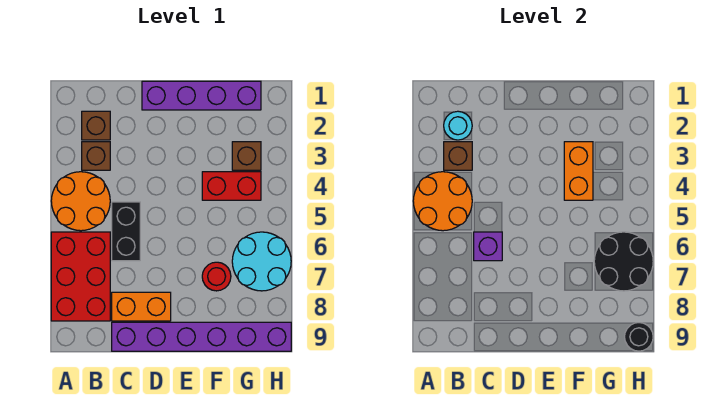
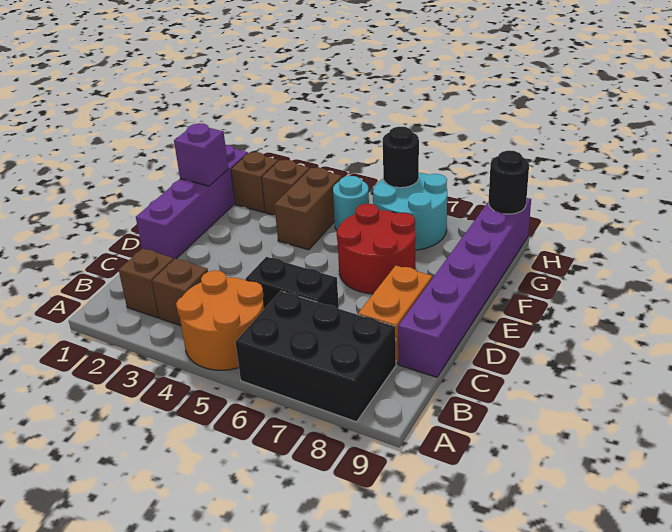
orange round brick A4:B5 level 2 -> none
red brick A6:B8 level 1 -> black brick A6:B8 level 1
cyan round brick B2 level 2 -> cyan round brick G5 level 1
brown brick B3 level 2 -> brown brick G2 level 1
purple brick C6 level 2 -> purple brick F1 level 2
orange brick F3:F4 level 2 -> none
red brick F4:G4 level 1 -> brown brick F4:G4 level 1
red round brick F7 level 1 -> red round brick E6:F7 level 1
black round brick G6:H7 level 2 -> black round brick H6 level 2

